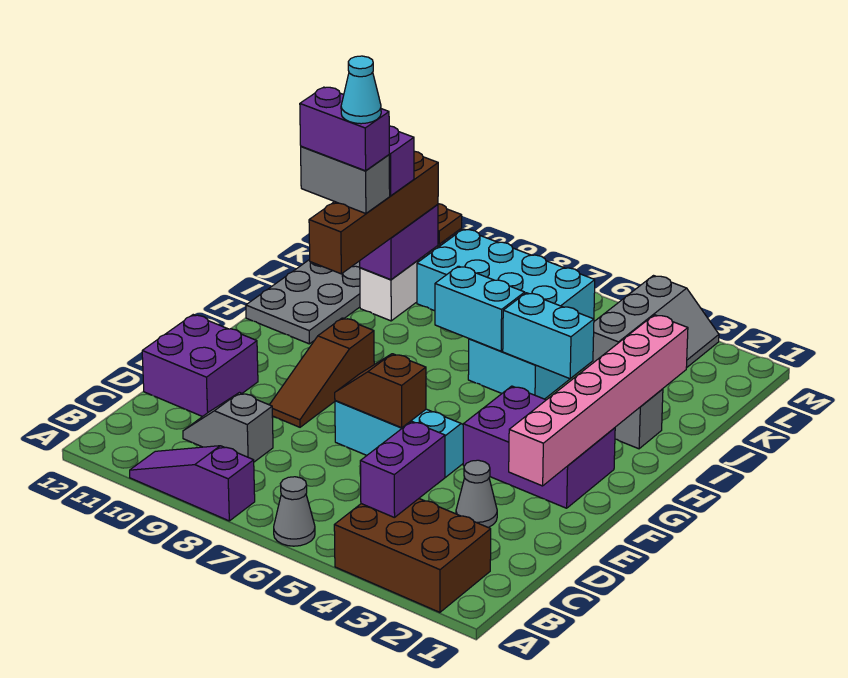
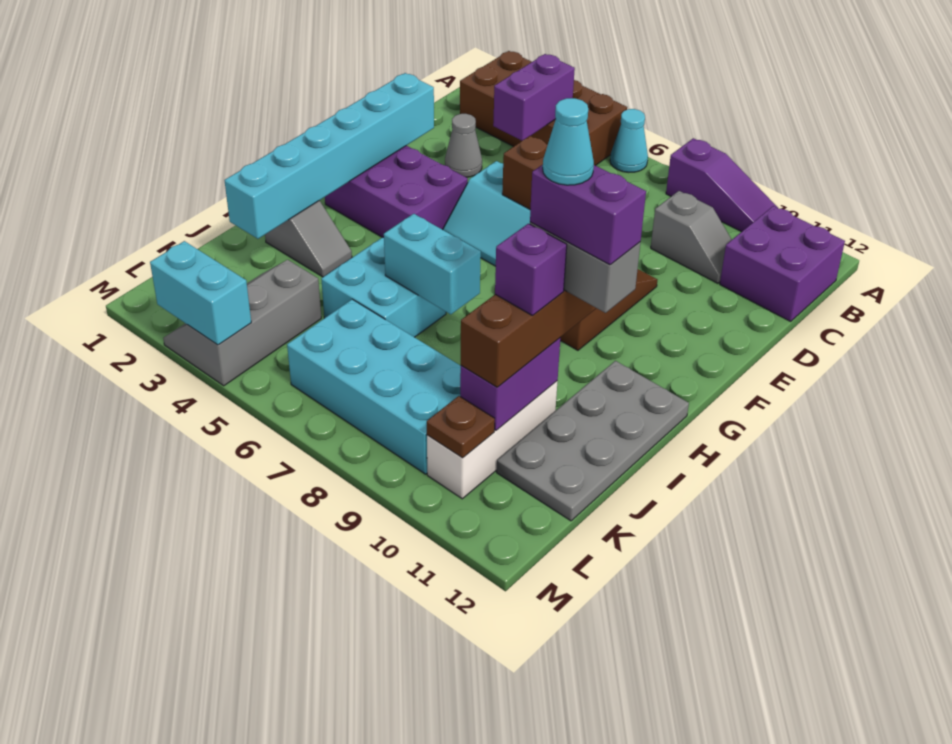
brown brick A2:B4 level 1 -> brown brick A2:B5 level 1
grey cone A6 level 1 -> cyan cone A6 level 1
purple brick D11:E12 level 1 -> purple brick B11:C12 level 1
pink brick E2:J2 level 2 -> cyan brick E2:J2 level 2
cyan brick I4:I5 level 2 -> cyan brick M3:M4 level 2

